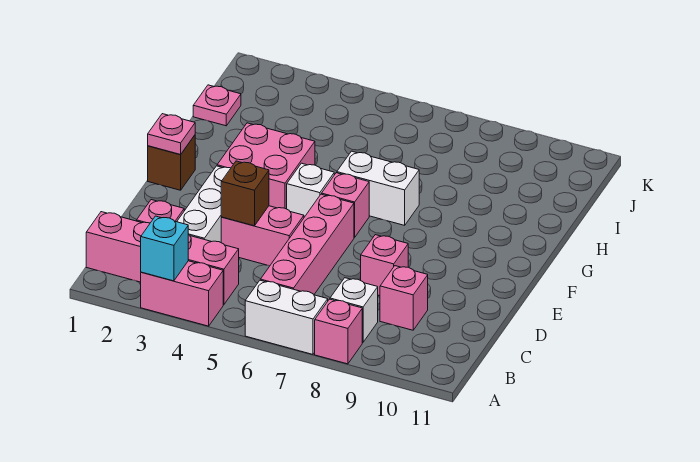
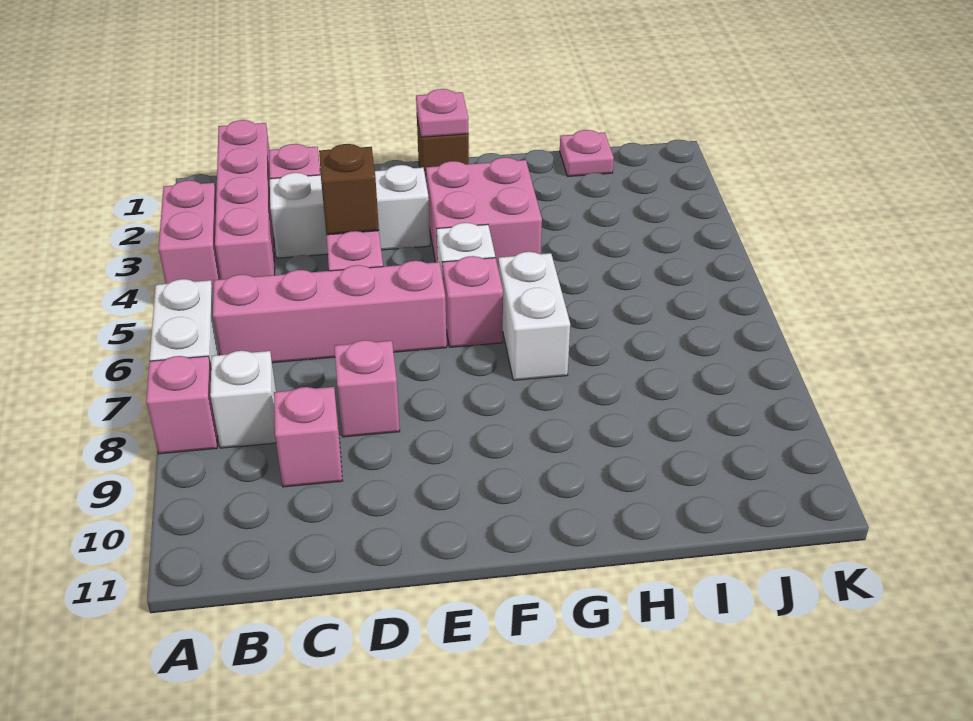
cyan brick A3 level 2 -> none

